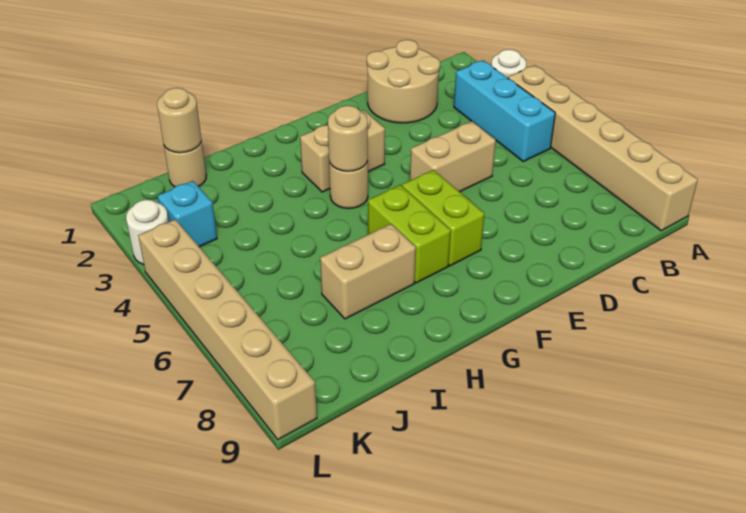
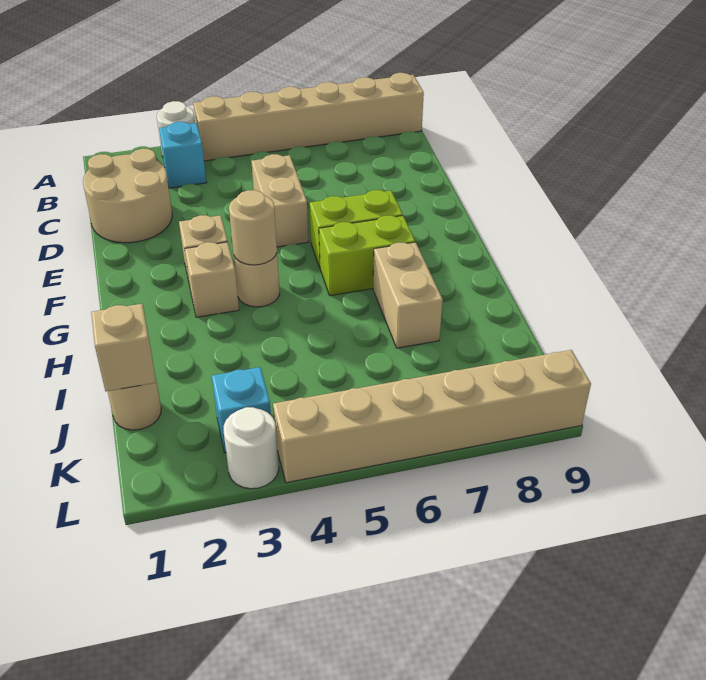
cyan brick B3:B5 level 1 -> cyan brick B3 level 1
tan round brick J1 level 2 -> tan brick J1 level 2

